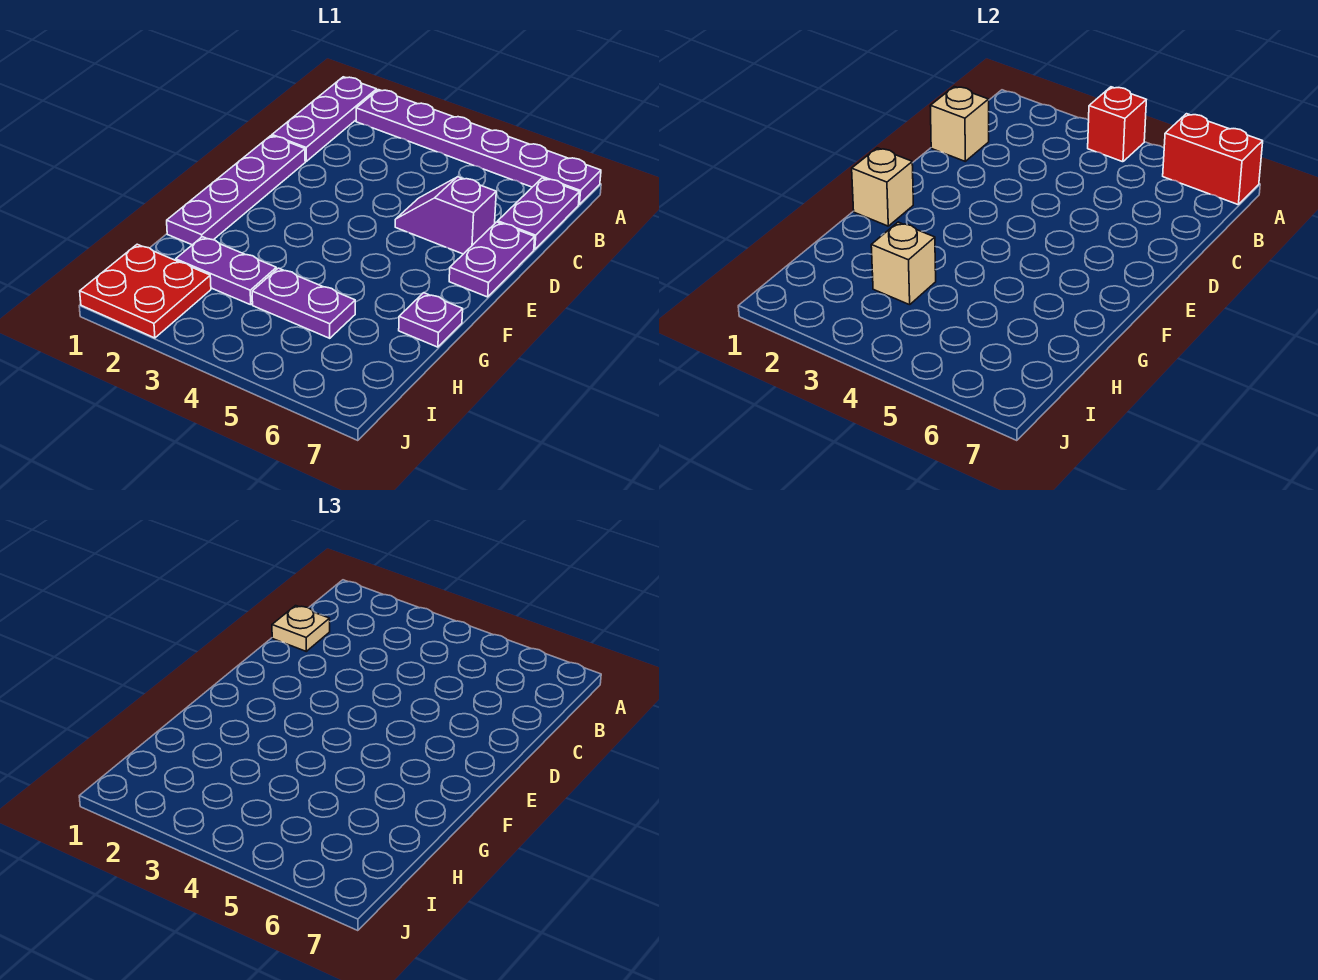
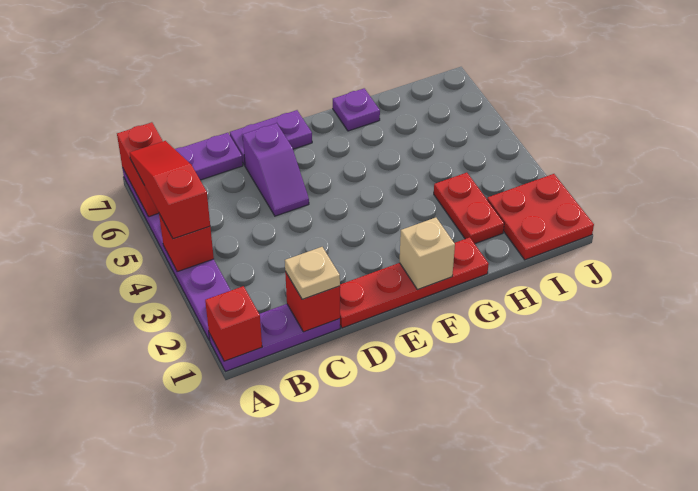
none -> red brick A1 level 2
none -> red slope A4:A6 level 3 top 4
tan brick C1 level 2 -> red brick C1 level 2
purple plate D1:G1 level 1 -> red plate D1:G1 level 1
purple plate H2:H3 level 1 -> red plate H2:H3 level 1
tan brick H3 level 2 -> none
purple plate H4:H5 level 1 -> none

